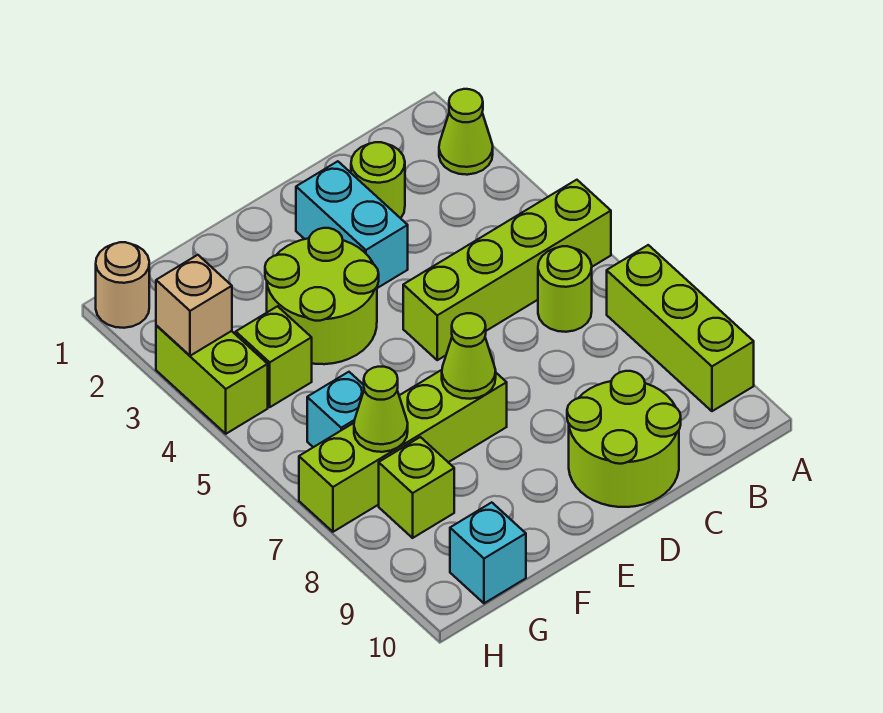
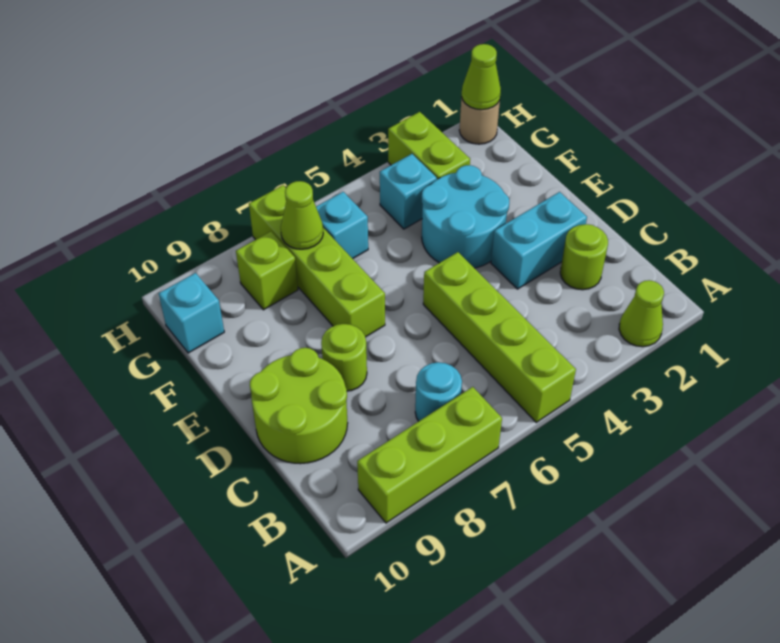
lime round brick B6 level 1 -> lime round brick D8 level 1
none -> cyan round brick B7 level 1
lime round brick E3:F4 level 1 -> cyan round brick E3:F4 level 1
lime cone E7 level 2 -> lime cone H1 level 2
lime brick G4 level 1 -> cyan brick G4 level 1
lime brick H3:H4 level 1 -> lime brick G3:H3 level 1
tan brick H3 level 2 -> none

